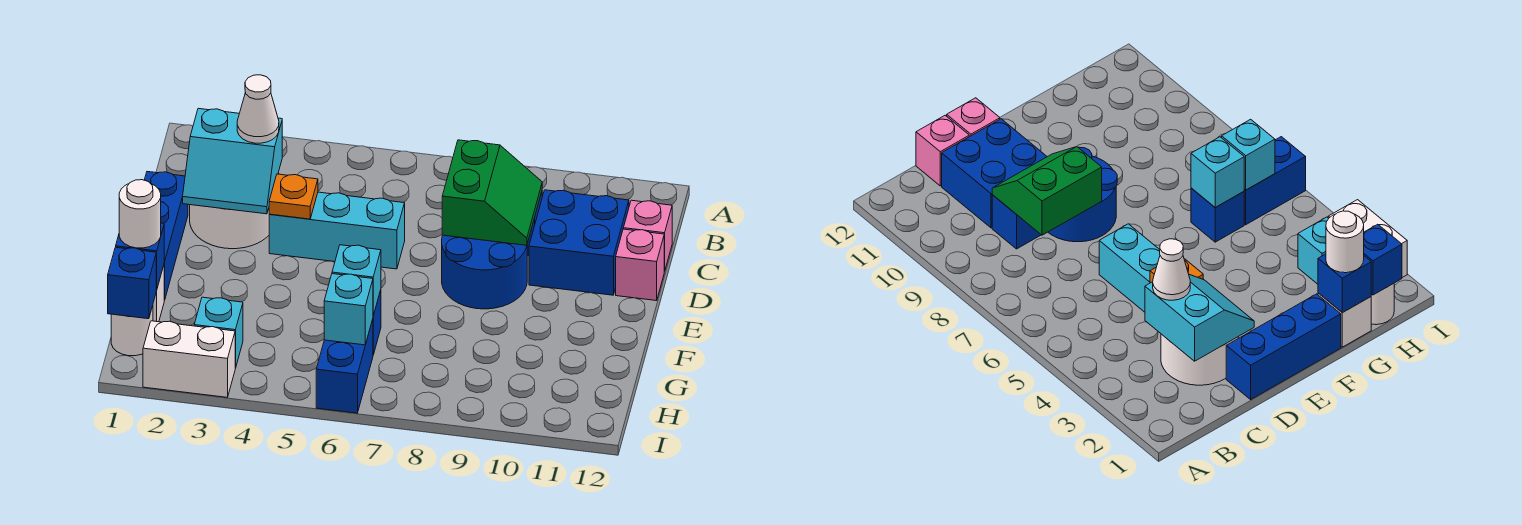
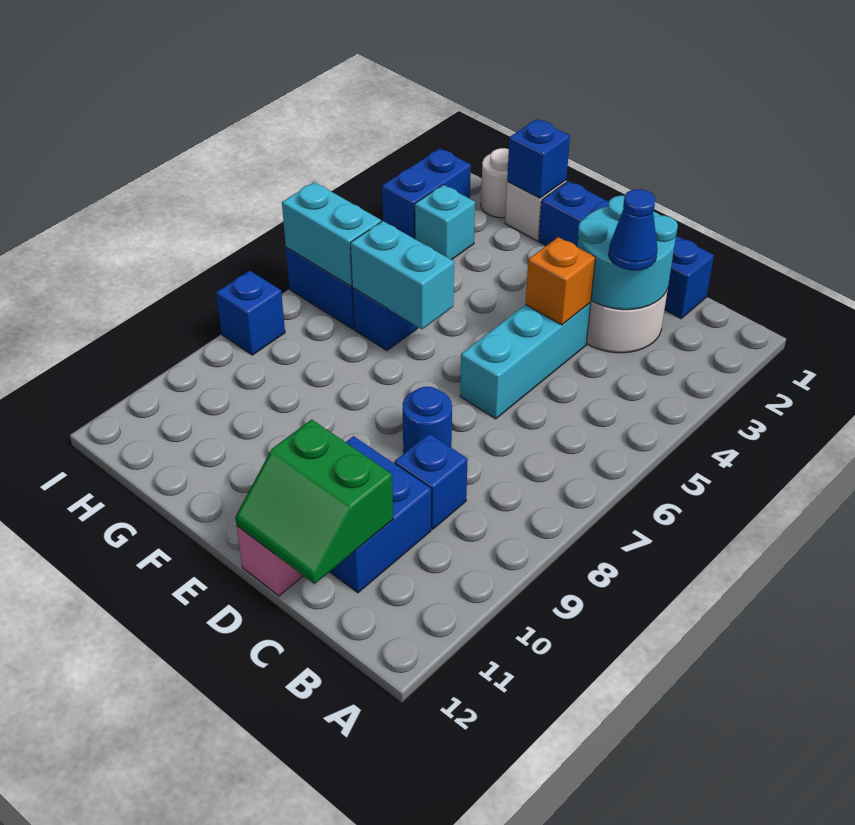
cyan slope C2:D3 level 2 top C -> cyan round brick C2:D3 level 2
white cone C3 level 3 -> blue cone C3 level 3
green slope C8:D9 level 2 top 8 -> green slope C11:D12 level 2 top 11
pink brick C12 level 1 -> none
blue brick D1:F1 level 1 -> blue brick C1:F1 level 1
orange plate D4 level 2 -> orange brick D4 level 2
blue round brick D8:E9 level 1 -> blue round brick D8 level 1
white round brick G1 level 3 -> none
cyan brick G6 level 2 -> cyan brick F6:G6 level 2
blue brick H1 level 2 -> blue brick I8 level 1
cyan brick H6 level 2 -> cyan brick H6:I6 level 2
white brick I2:I3 level 1 -> blue brick I2:I3 level 1

